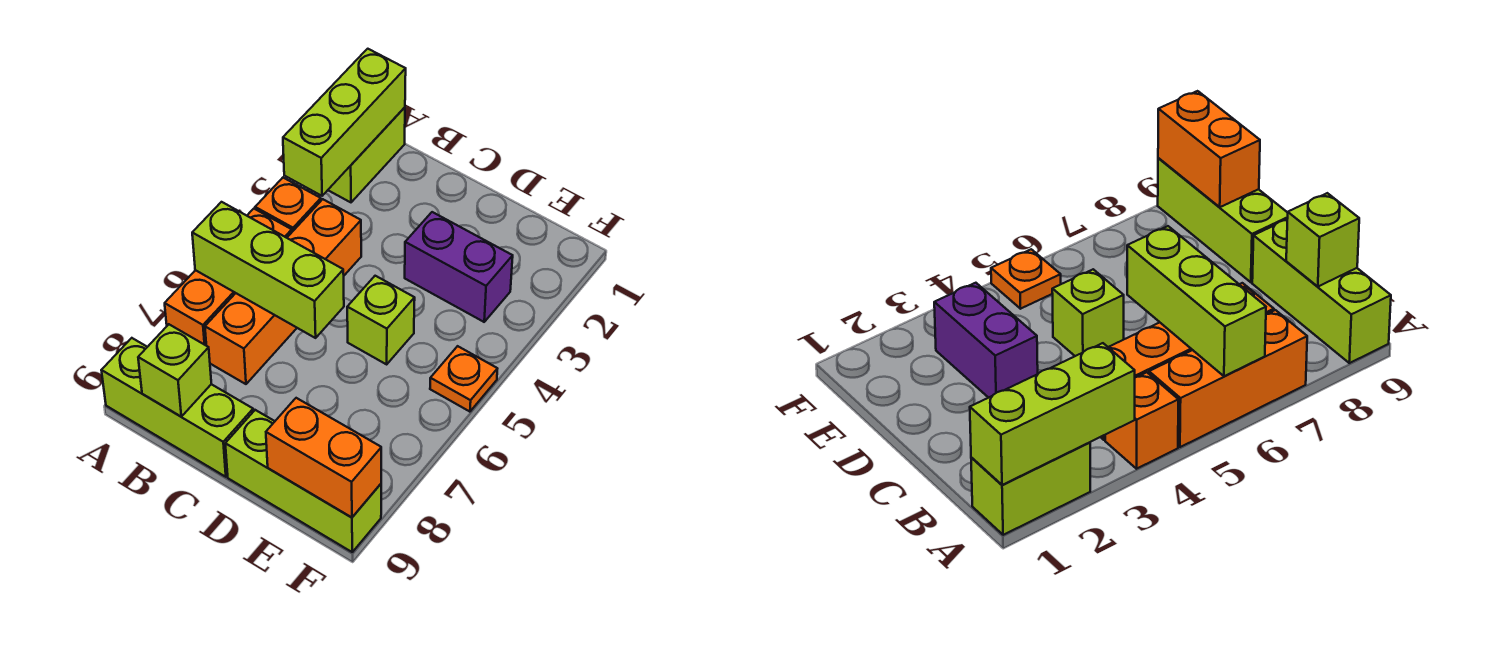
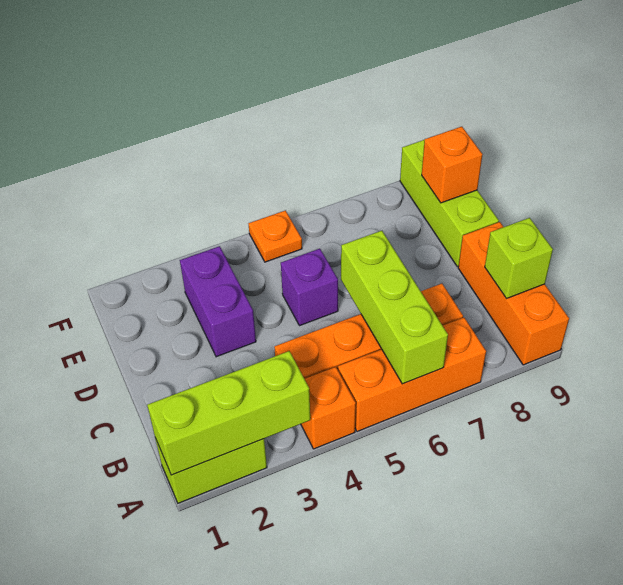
lime brick A9:C9 level 1 -> orange brick A9:C9 level 1
lime brick D5 level 1 -> purple brick D5 level 1
orange brick E9:F9 level 2 -> orange brick E9 level 2

